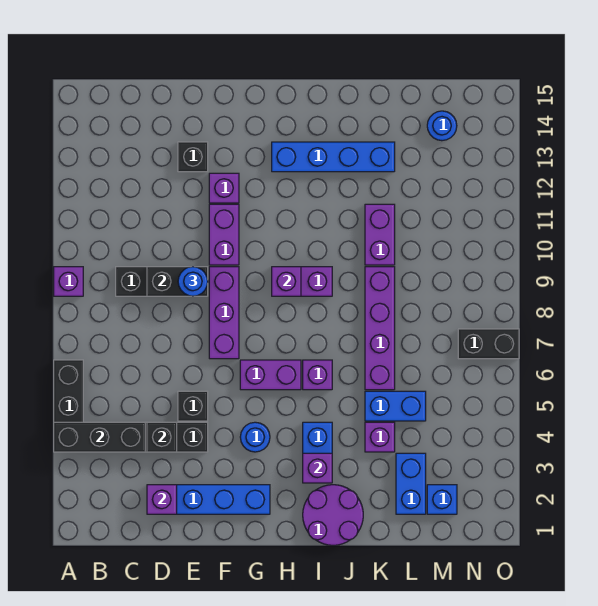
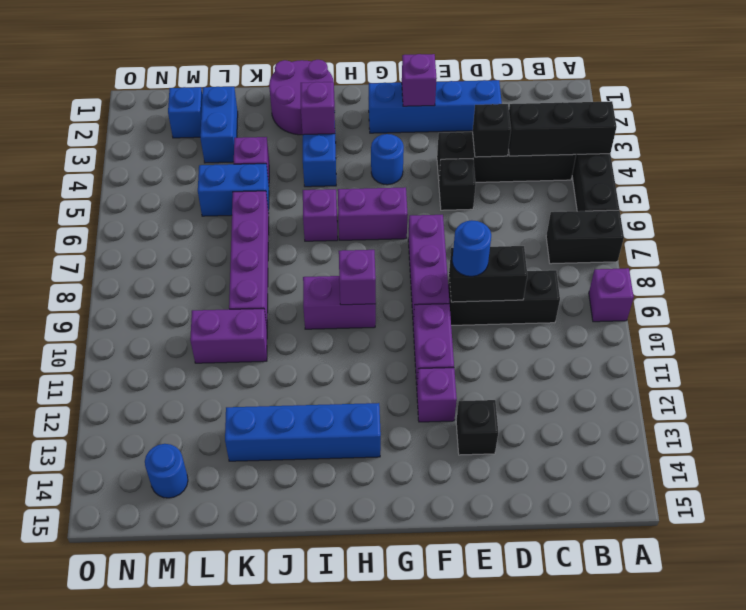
purple brick D2 level 2 -> purple brick F2 level 2
purple brick K10:K11 level 1 -> purple brick K10:L10 level 1
black brick N7:O7 level 1 -> black brick A7:B7 level 1

